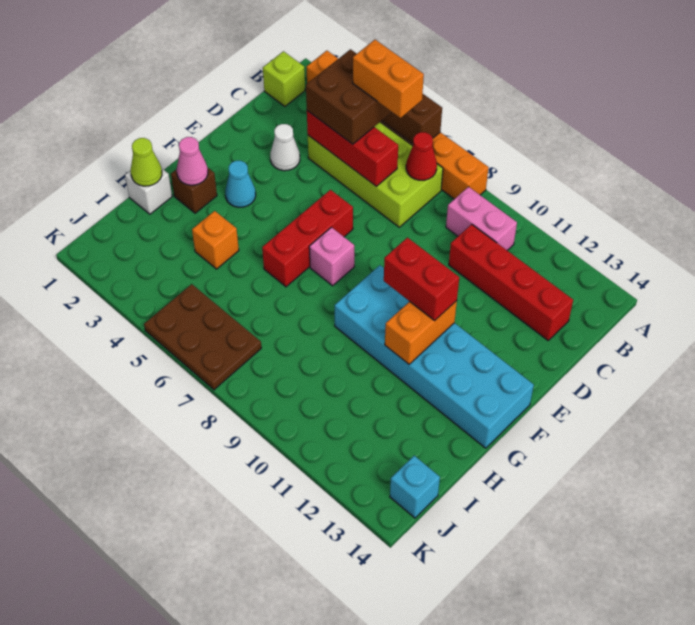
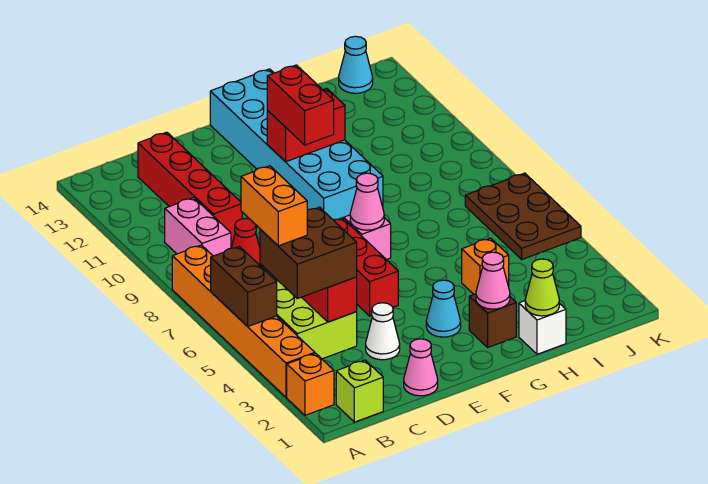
none -> pink cone D1 level 1
red brick E6:G6 level 1 -> red brick E5:E7 level 1
none -> pink cone F7 level 2
orange brick F11:G11 level 2 -> red brick F11:G11 level 2
cyan brick J14 level 1 -> cyan cone J14 level 1

